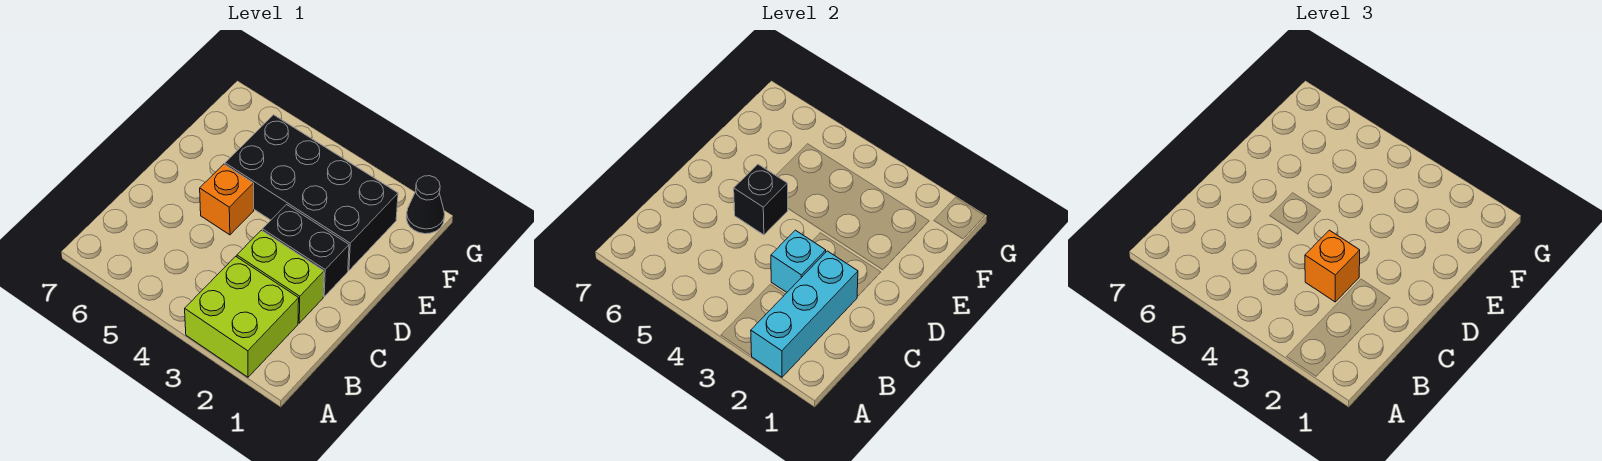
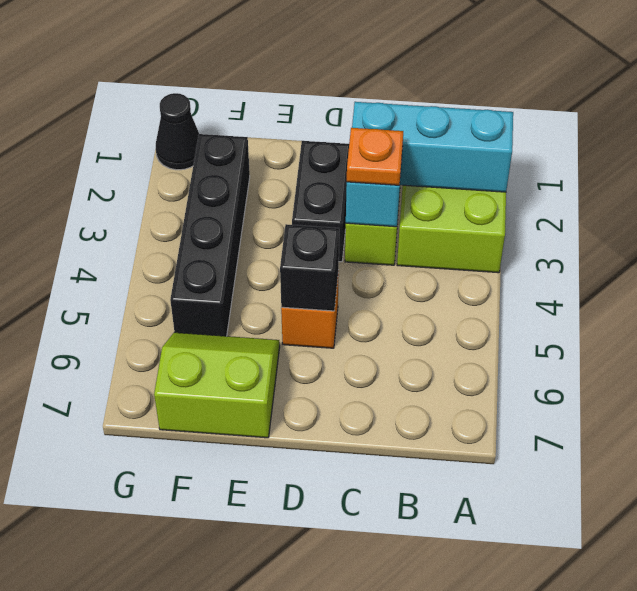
orange brick C3 level 3 -> orange plate C3 level 3
black brick E2:F5 level 1 -> black brick F2:F5 level 1
none -> lime slope E6:F7 level 1 top 7

